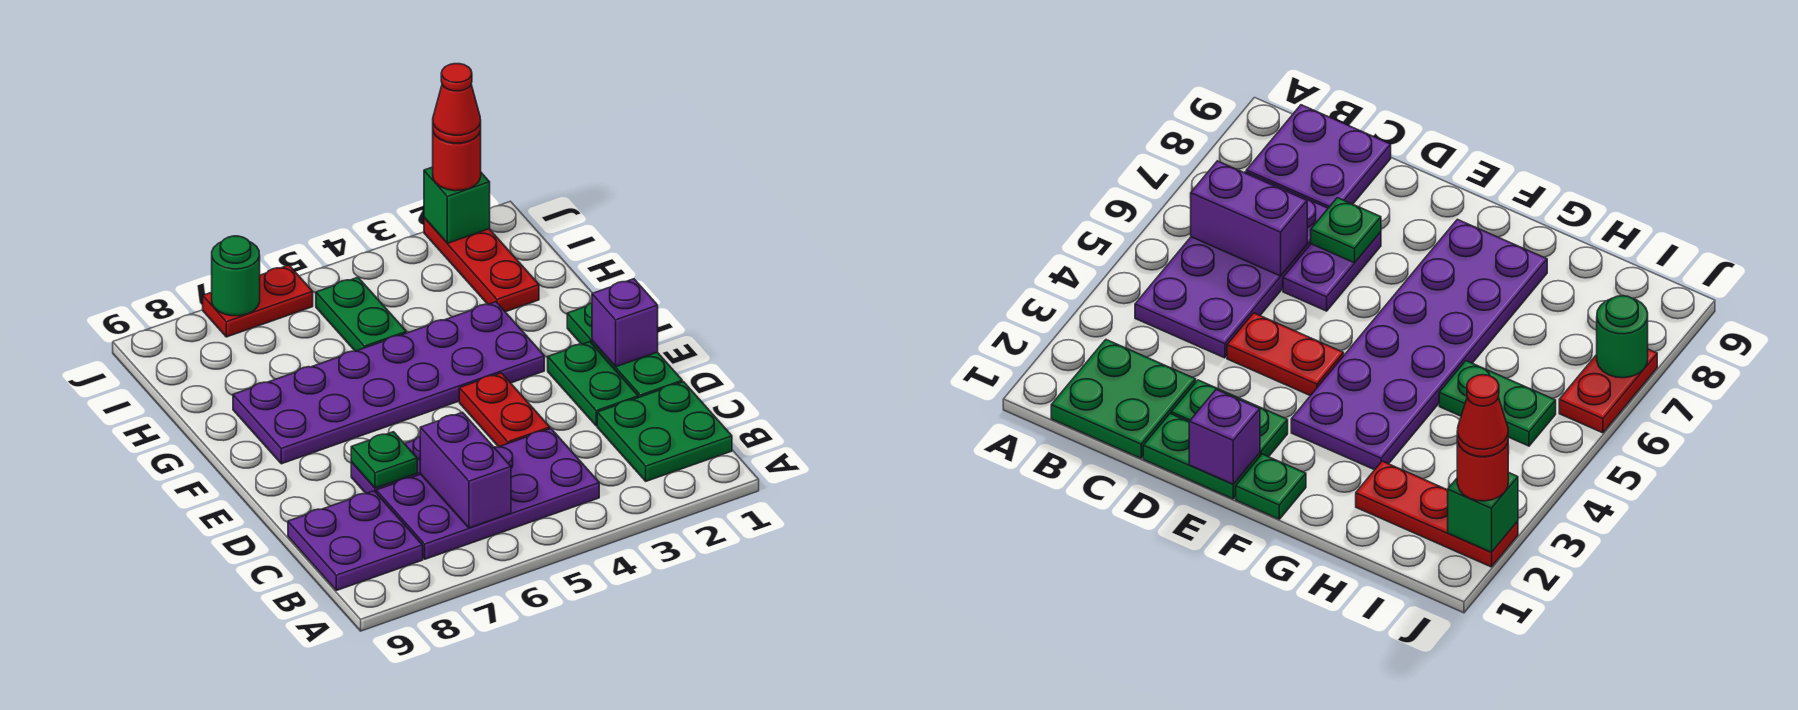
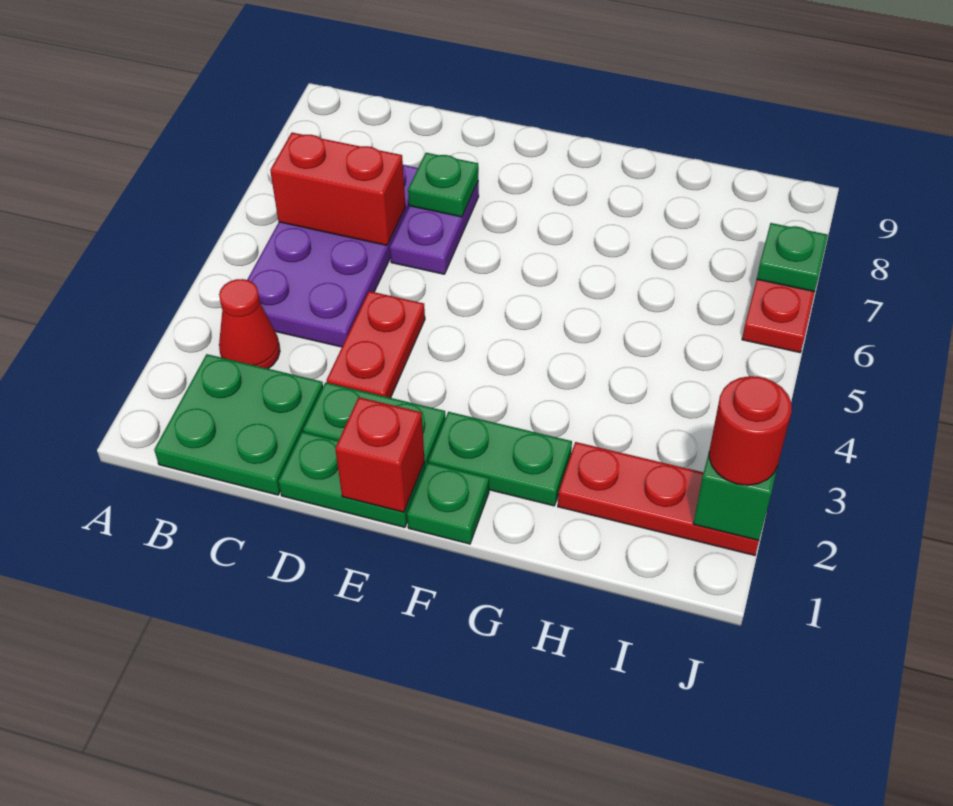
purple brick B6:C6 level 2 -> red brick B6:C6 level 2
purple plate B8:C9 level 1 -> none
red plate D4:E4 level 1 -> red plate D3:D4 level 1
purple brick E1 level 2 -> red brick E1 level 2
purple plate F3:G8 level 1 -> none
green plate H5:I5 level 1 -> green plate F2:G2 level 1
red cone J2 level 4 -> red cone B3 level 1
green round brick J7 level 2 -> green plate J7 level 2

